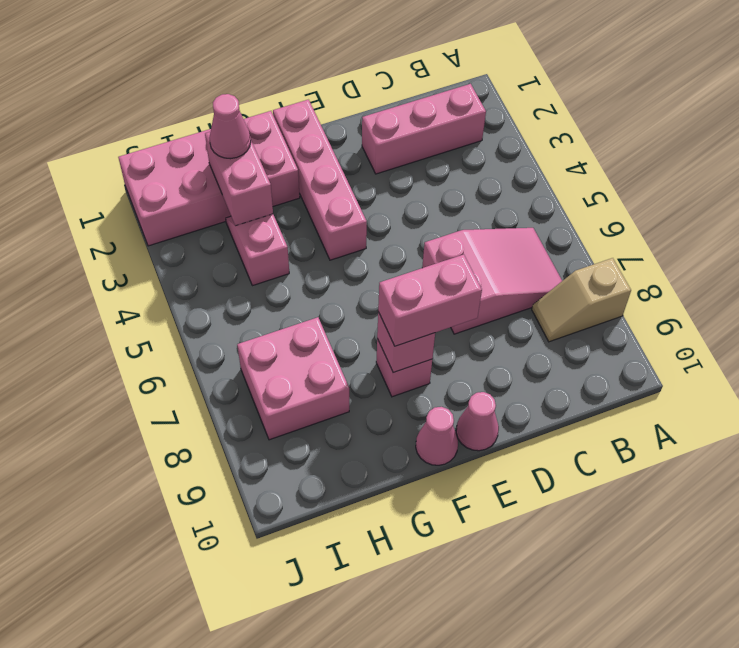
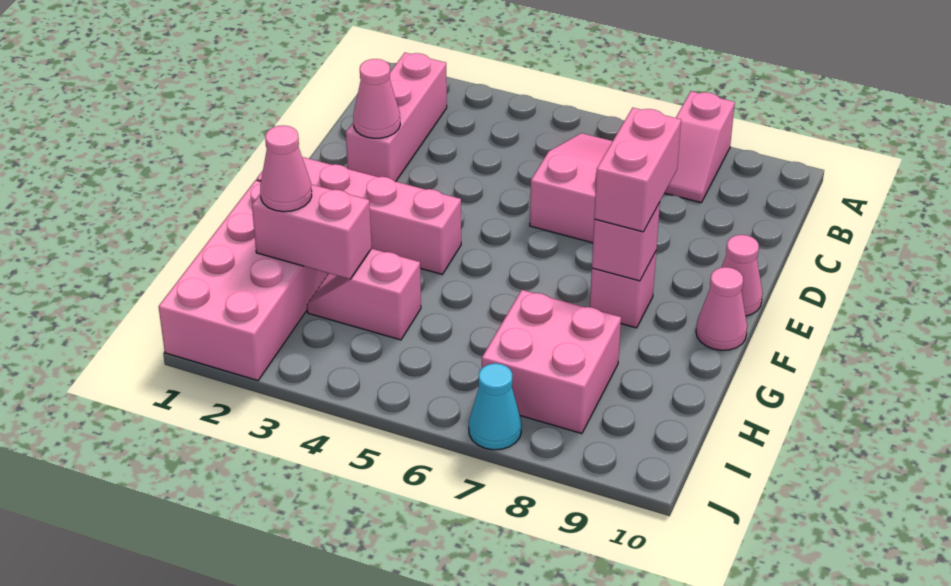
tan slope A8:B8 level 1 top A -> pink slope A8:B8 level 1 top A
none -> pink cone D2 level 2
none -> cyan cone J7 level 1

